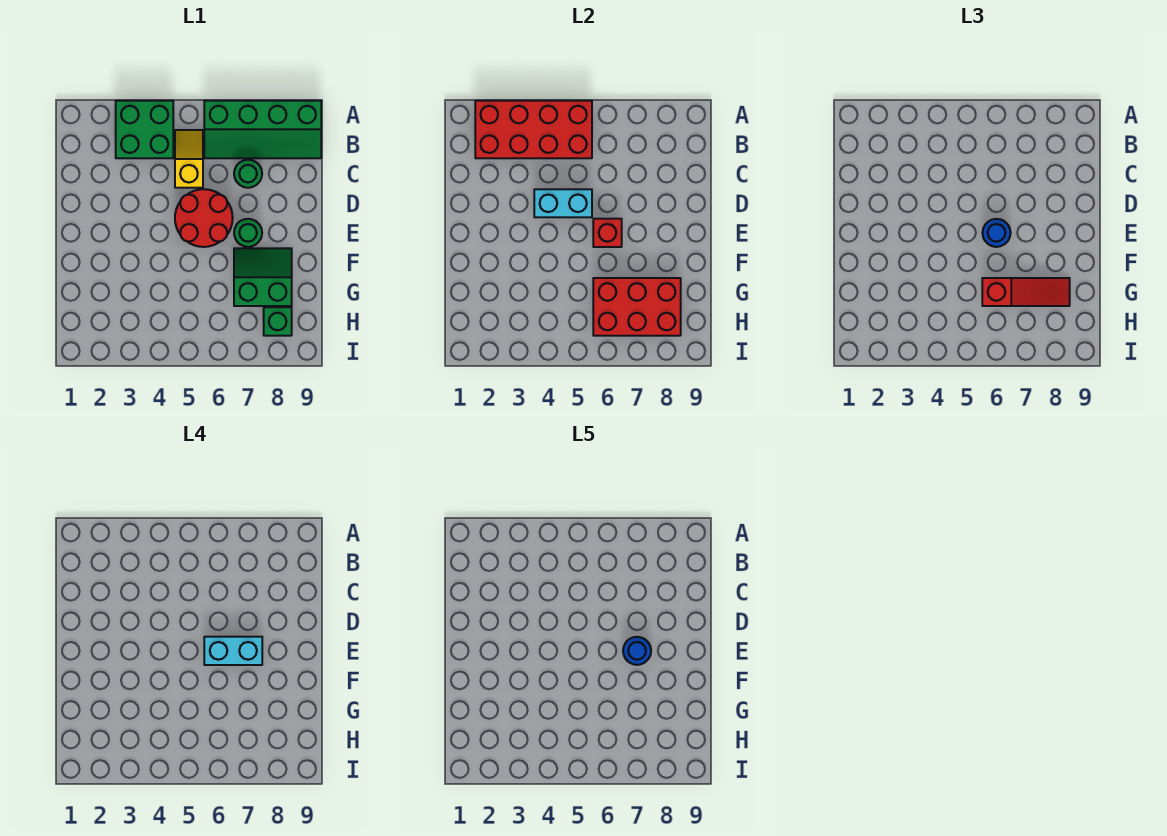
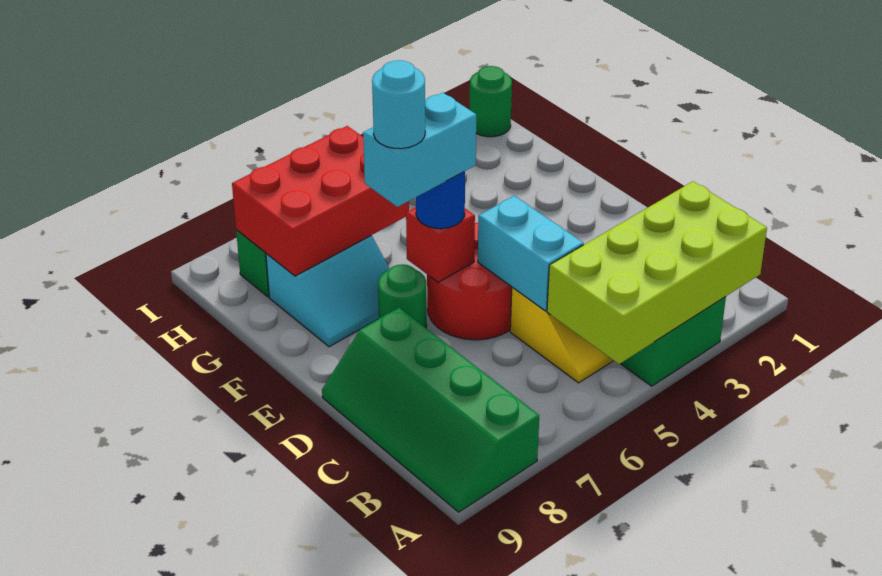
red brick A2:B5 level 2 -> lime brick A2:B5 level 2
green slope A6:B9 level 1 top A -> green slope A8:D9 level 1 top 8
green round brick C7 level 1 -> green round brick I1 level 1
cyan brick D4:D5 level 2 -> cyan brick C5:D5 level 2
blue round brick E7 level 5 -> cyan round brick E7 level 5
green slope F7:G8 level 1 top G -> cyan slope F7:G8 level 1 top G
red slope G6:G8 level 3 top 6 -> none

